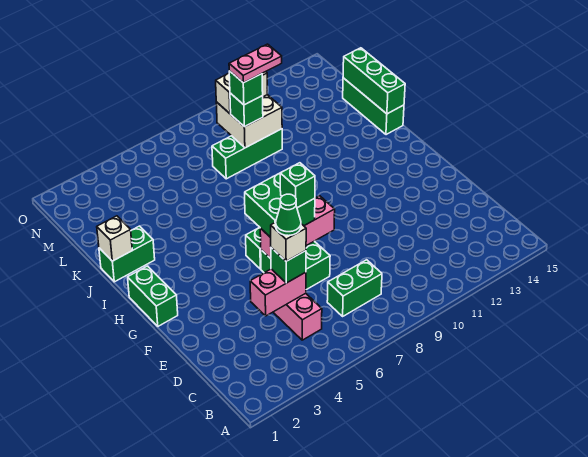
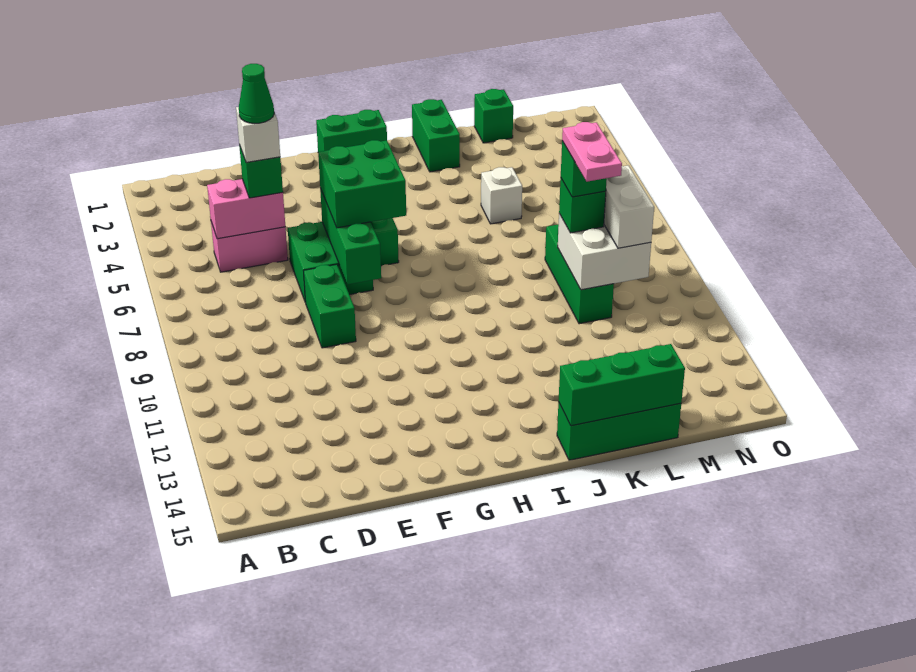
green brick C7:C8 level 1 -> green brick E8:E9 level 1
pink brick D4:D5 level 2 -> pink brick C5:D5 level 2
pink brick F6:F8 level 2 -> green brick F6:F8 level 2
green brick F7 level 4 -> green brick L1 level 1
white brick J1 level 2 -> white brick K5 level 1

